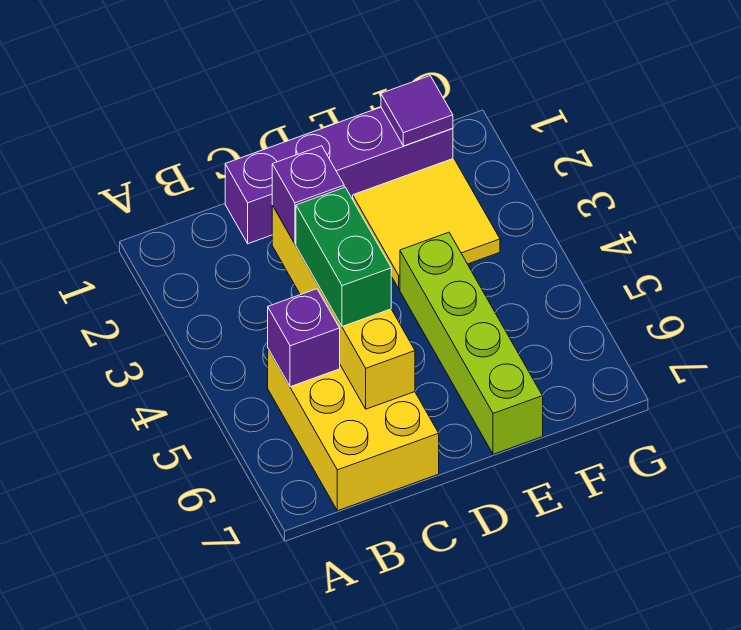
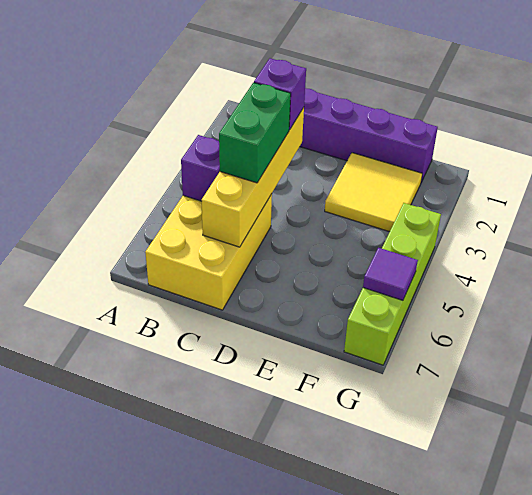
lime brick E4:E7 level 1 -> lime brick G4:G7 level 1
purple tile F1 level 2 -> purple tile G6 level 2

